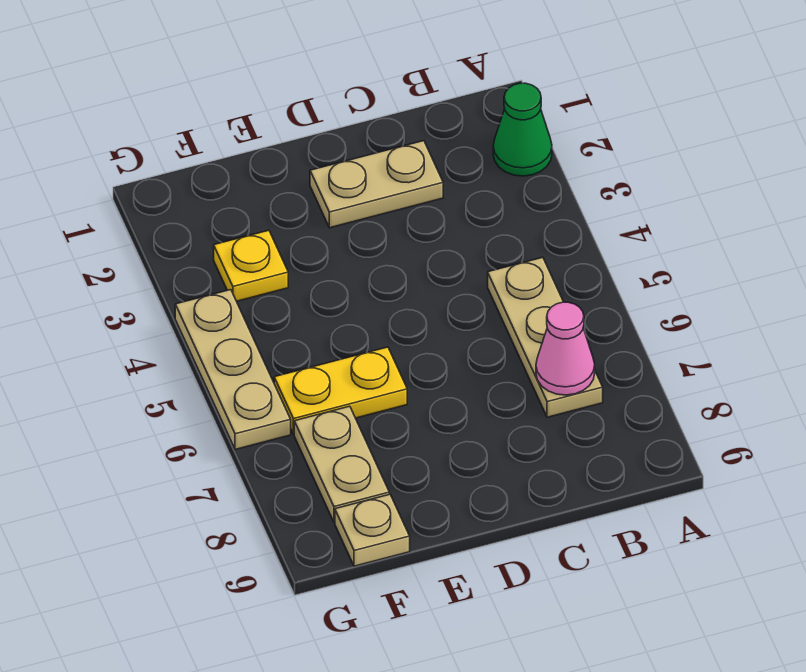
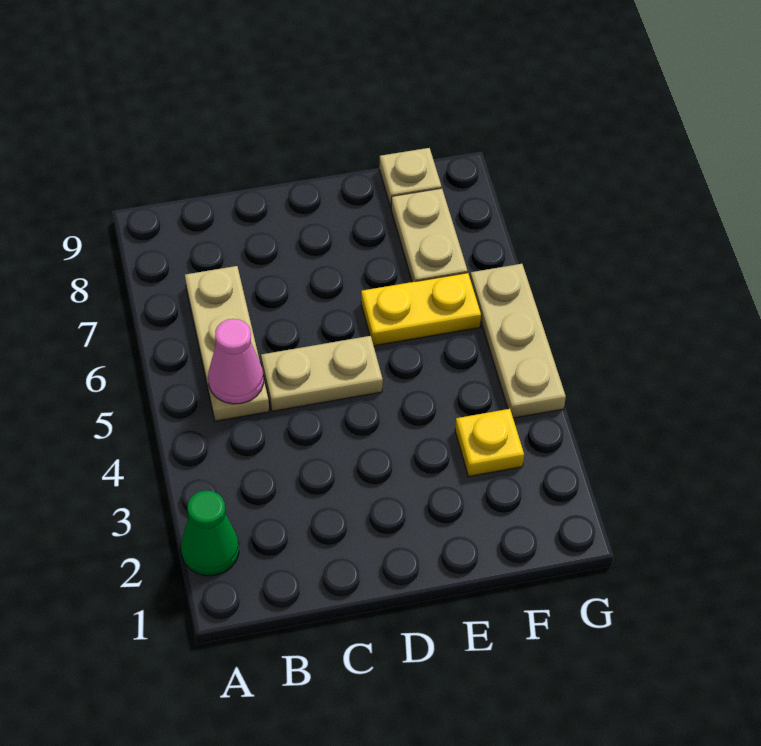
pink cone B7 level 2 -> pink cone B5 level 2
tan plate C2:D2 level 1 -> tan plate C5:D5 level 1

